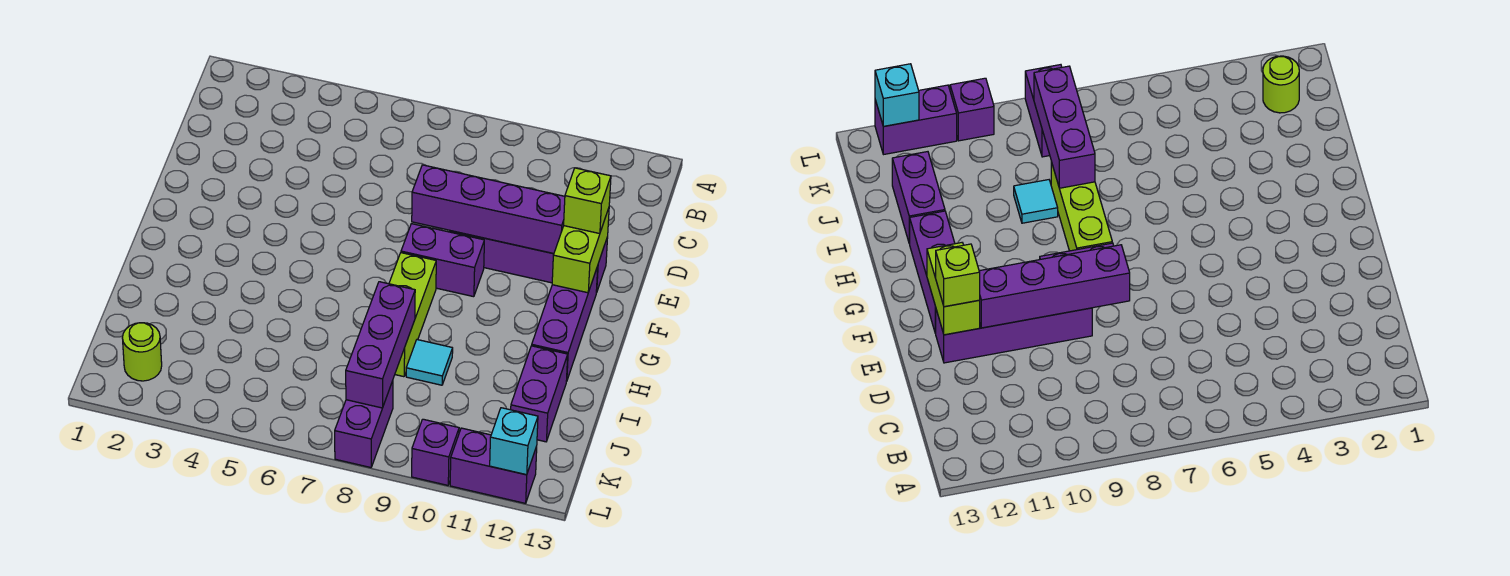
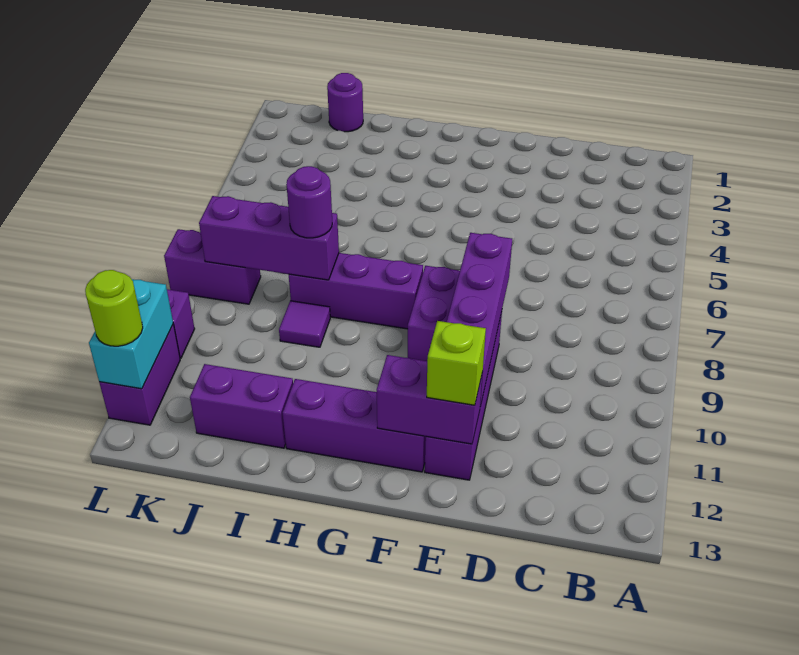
lime brick E12:F12 level 2 -> purple brick E12:F12 level 2
lime brick G8:I8 level 1 -> purple brick G8:I8 level 1
none -> purple round brick I8 level 3
cyan tile I9 level 1 -> purple tile I9 level 1
none -> purple round brick J1 level 1
lime round brick K2 level 1 -> lime round brick L12 level 3
cyan brick L12 level 2 -> cyan brick L11:L12 level 2

